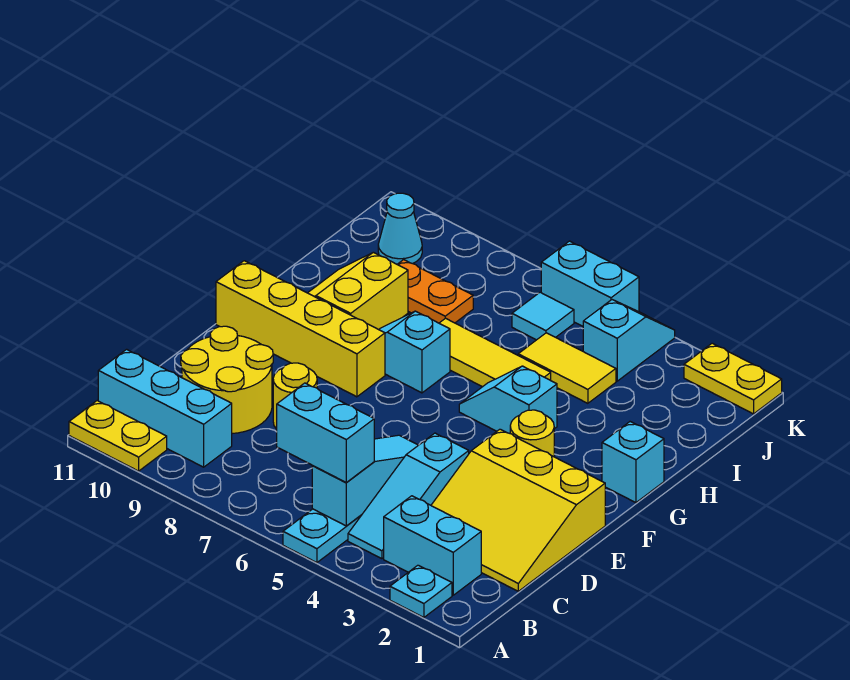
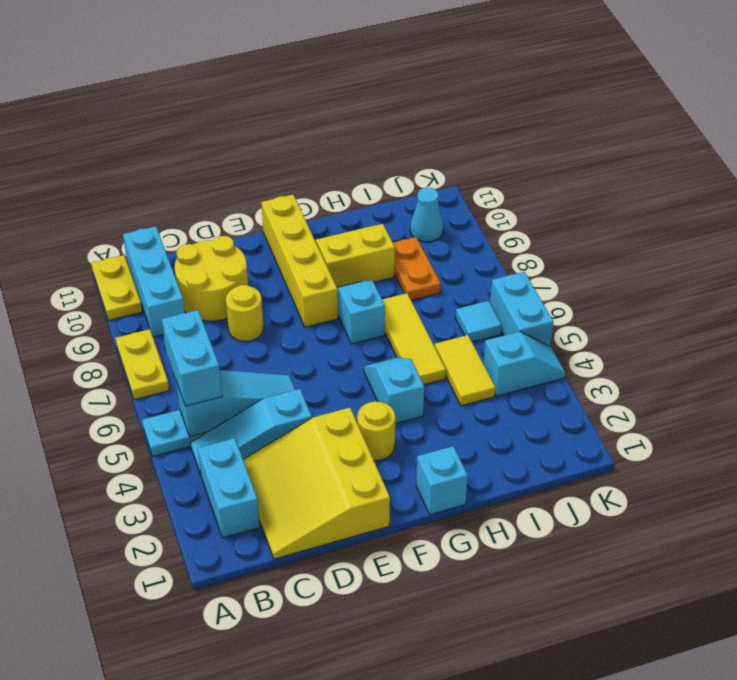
cyan plate A2 level 1 -> none
yellow plate K1:K2 level 1 -> yellow plate A7:A8 level 1

